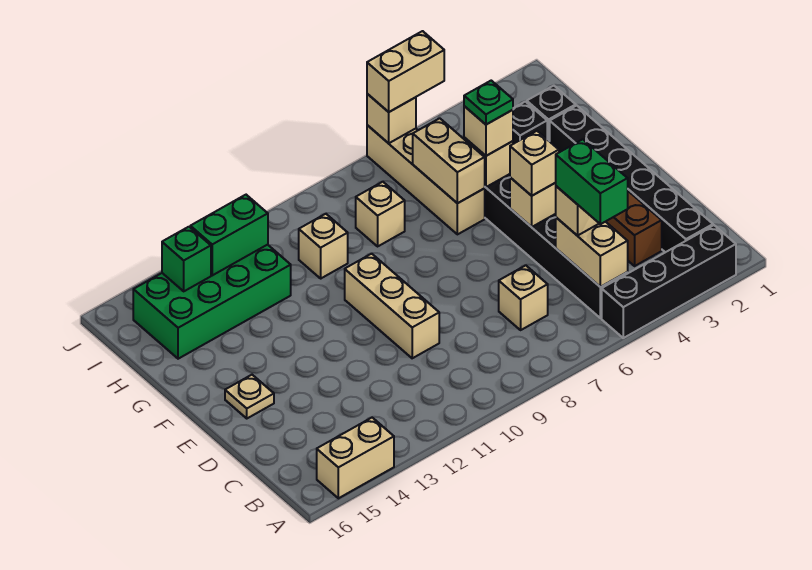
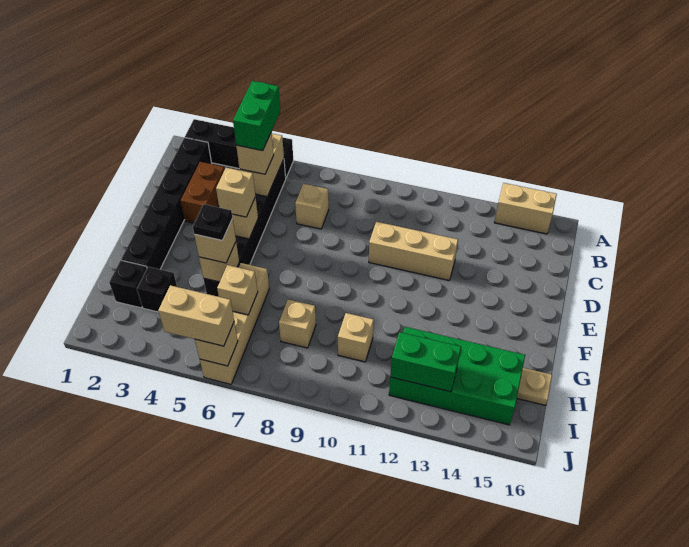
tan brick D10:F10 level 1 -> tan brick D10:D12 level 1
tan plate E15 level 1 -> tan plate H16 level 1
green plate G5 level 4 -> black plate G5 level 4
tan brick G6:H6 level 2 -> tan brick H6 level 2
green brick I14 level 2 -> none

